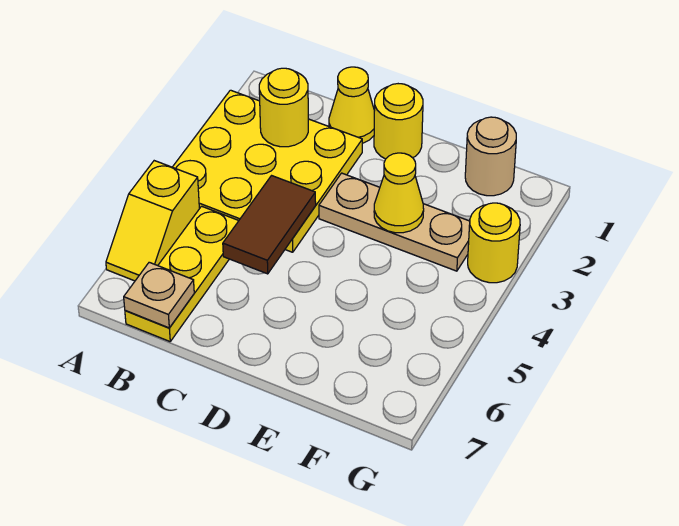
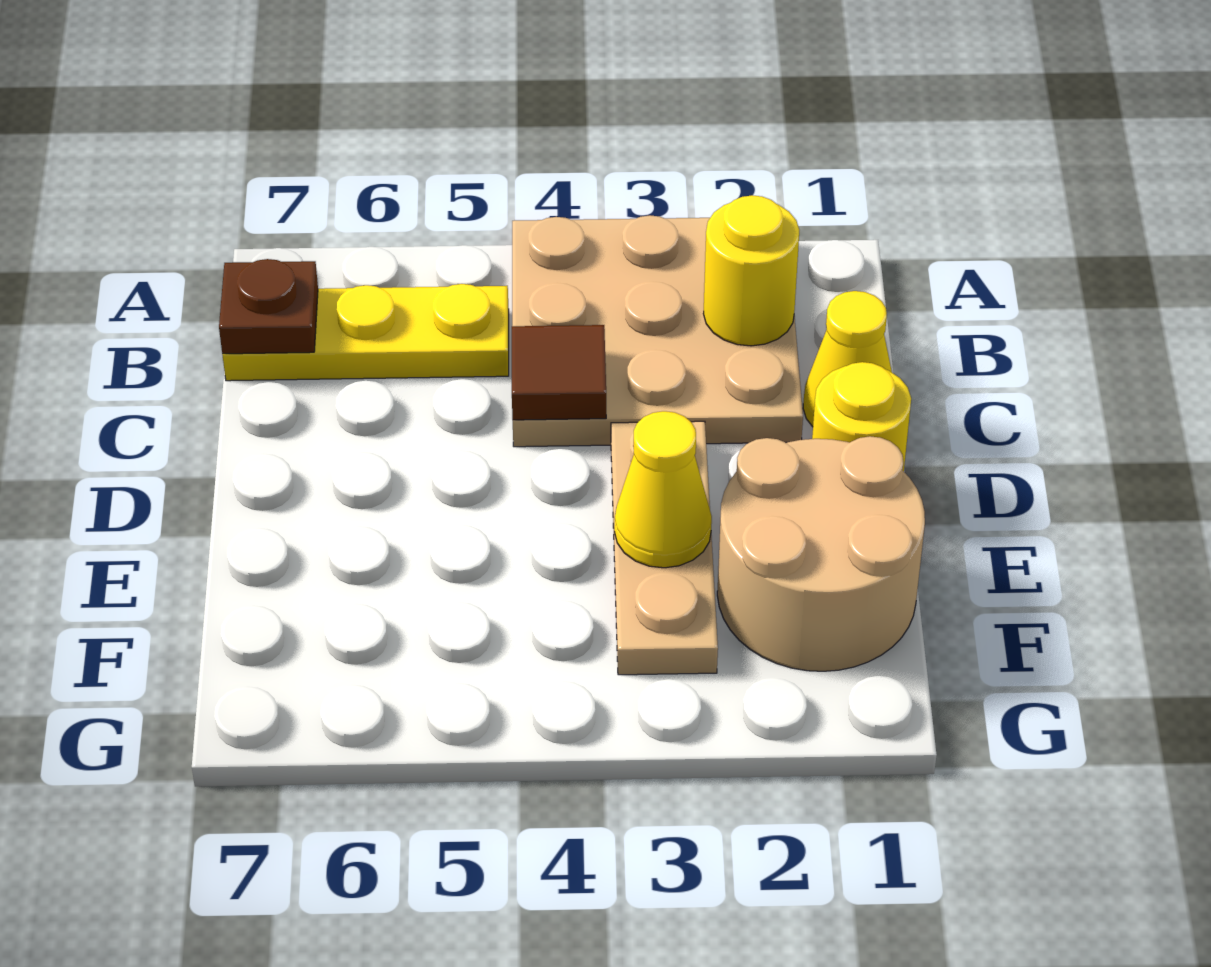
yellow plate A2:C4 level 1 -> tan plate A2:C4 level 1
yellow slope A5:A6 level 1 top 5 -> none
tan plate B7 level 2 -> brown plate B7 level 2
brown tile C4:C5 level 2 -> brown tile C4 level 2
tan round brick F1 level 1 -> tan round brick E1:F2 level 1
yellow round brick G3 level 1 -> none

